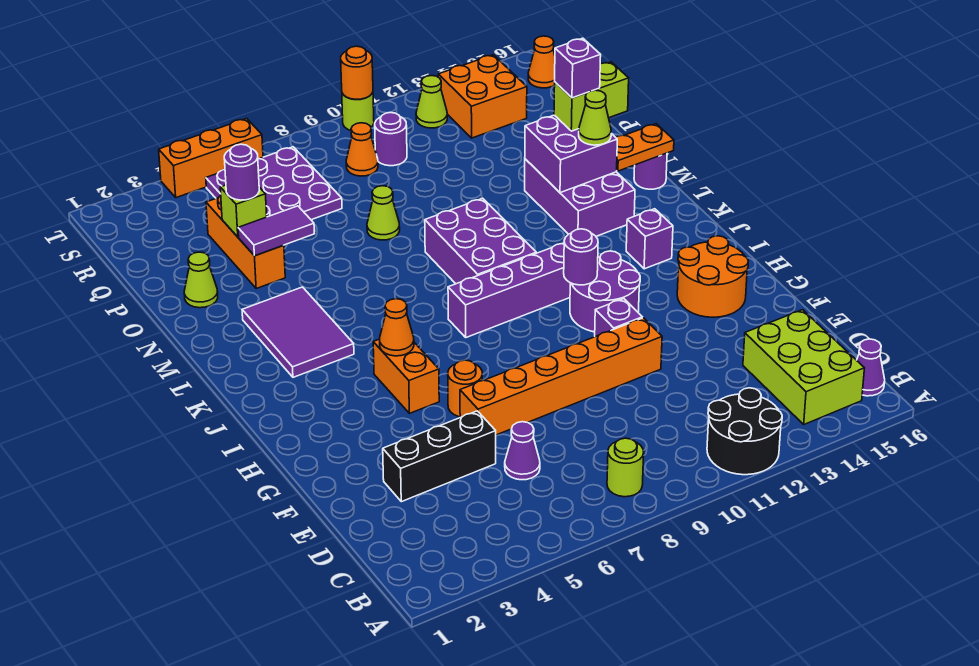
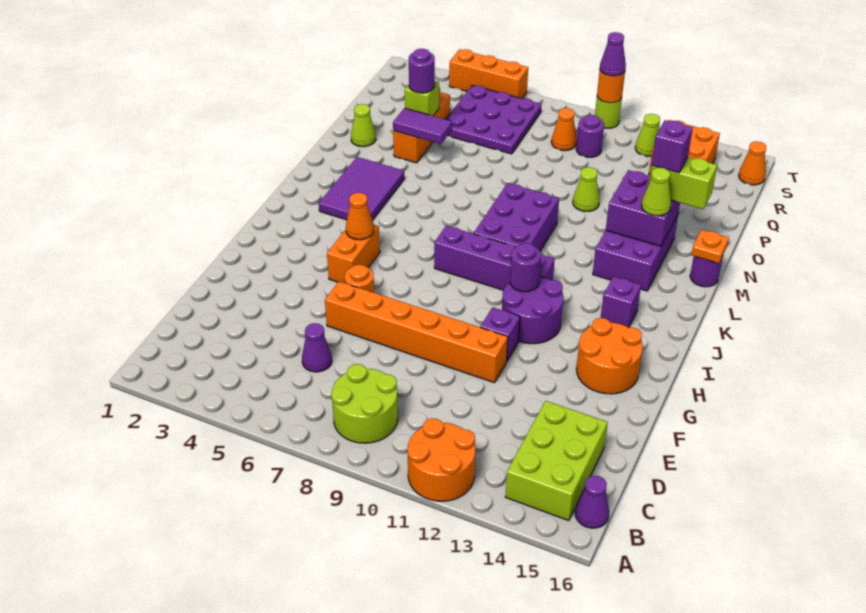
black round brick A11:B12 level 1 -> orange round brick A11:B12 level 1
lime round brick B8 level 1 -> lime round brick B8:C9 level 1
black brick E3:E5 level 1 -> none
orange plate M15:M16 level 2 -> orange plate M16 level 2
lime cone O8 level 1 -> lime cone O11 level 1
none -> purple cone T10 level 3

